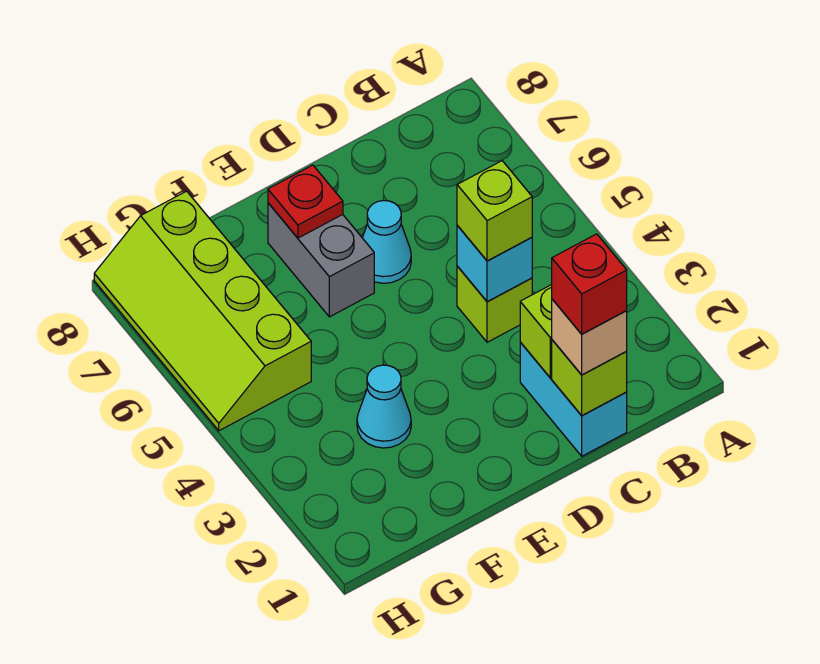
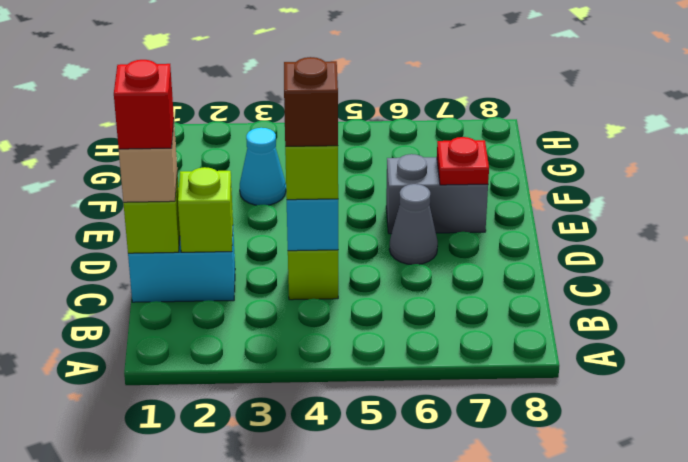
none -> brown brick C4 level 4
cyan cone D6 level 1 -> grey cone D6 level 1
lime slope G5:H8 level 1 top G -> none

